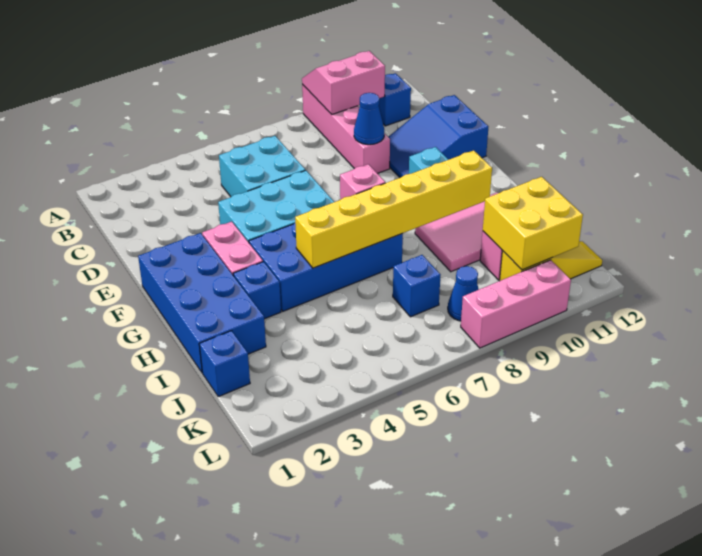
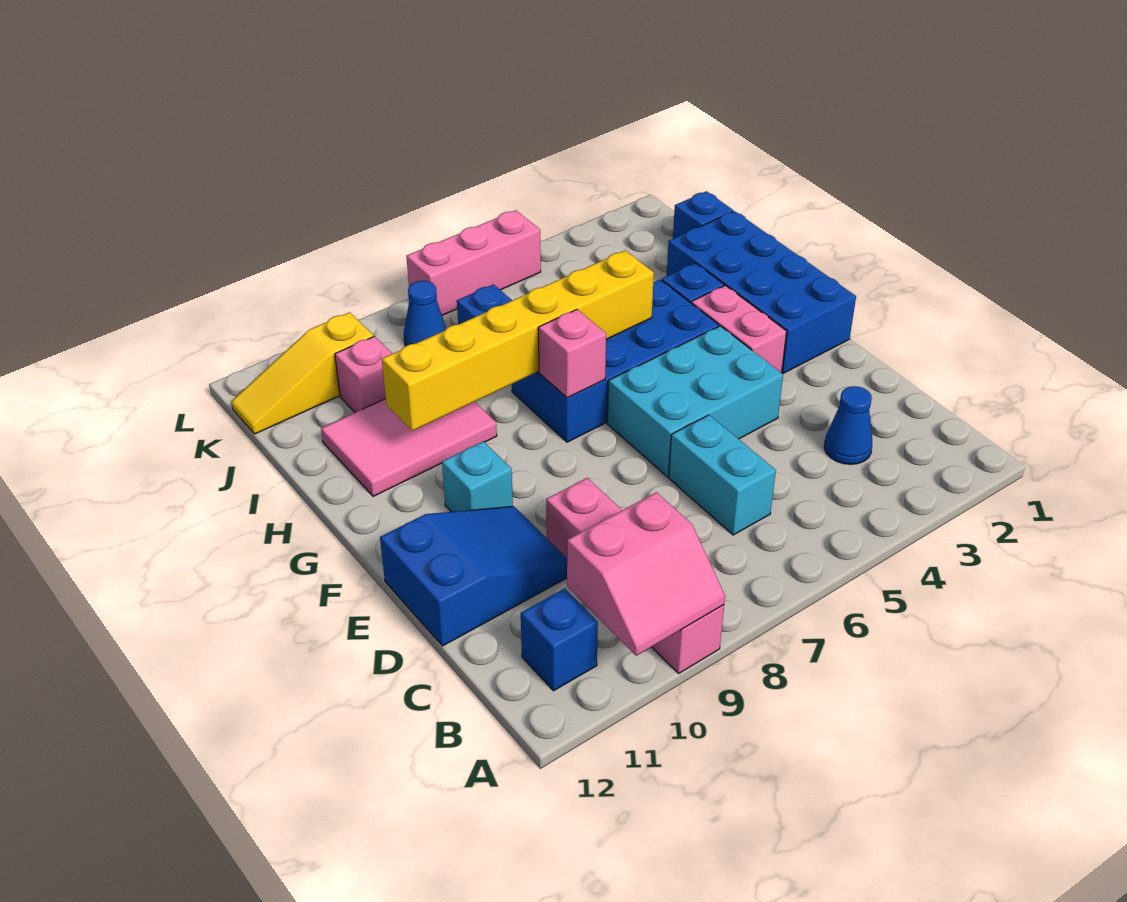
cyan brick C5:D6 level 1 -> cyan brick C6:D6 level 1
blue cone D9 level 2 -> blue cone C3 level 1
yellow brick J10:K11 level 2 -> none
pink brick L8:L10 level 1 -> pink brick L5:L7 level 1

